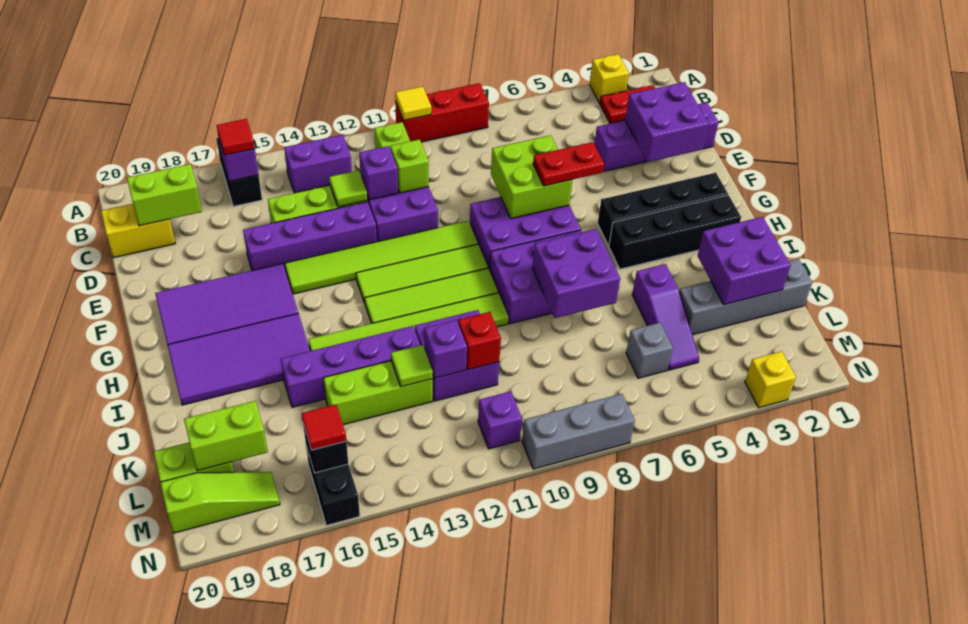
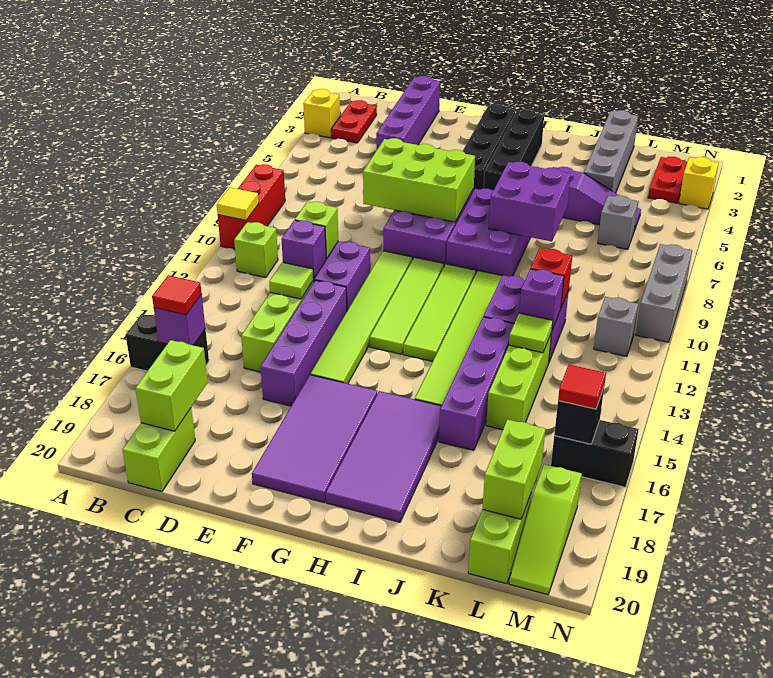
purple brick B13:B14 level 1 -> none
yellow brick C19:C20 level 1 -> lime brick C19:C20 level 1
purple brick D2:E3 level 2 -> none
lime brick E7:F8 level 2 -> lime brick E7:G8 level 2
red plate F6:F7 level 3 -> red plate M2:M3 level 1
purple brick J2:K3 level 2 -> none
purple brick M11 level 1 -> grey brick M11 level 1
lime slope M18:M20 level 1 top 20 -> lime slope M18:M20 level 1 top 18

